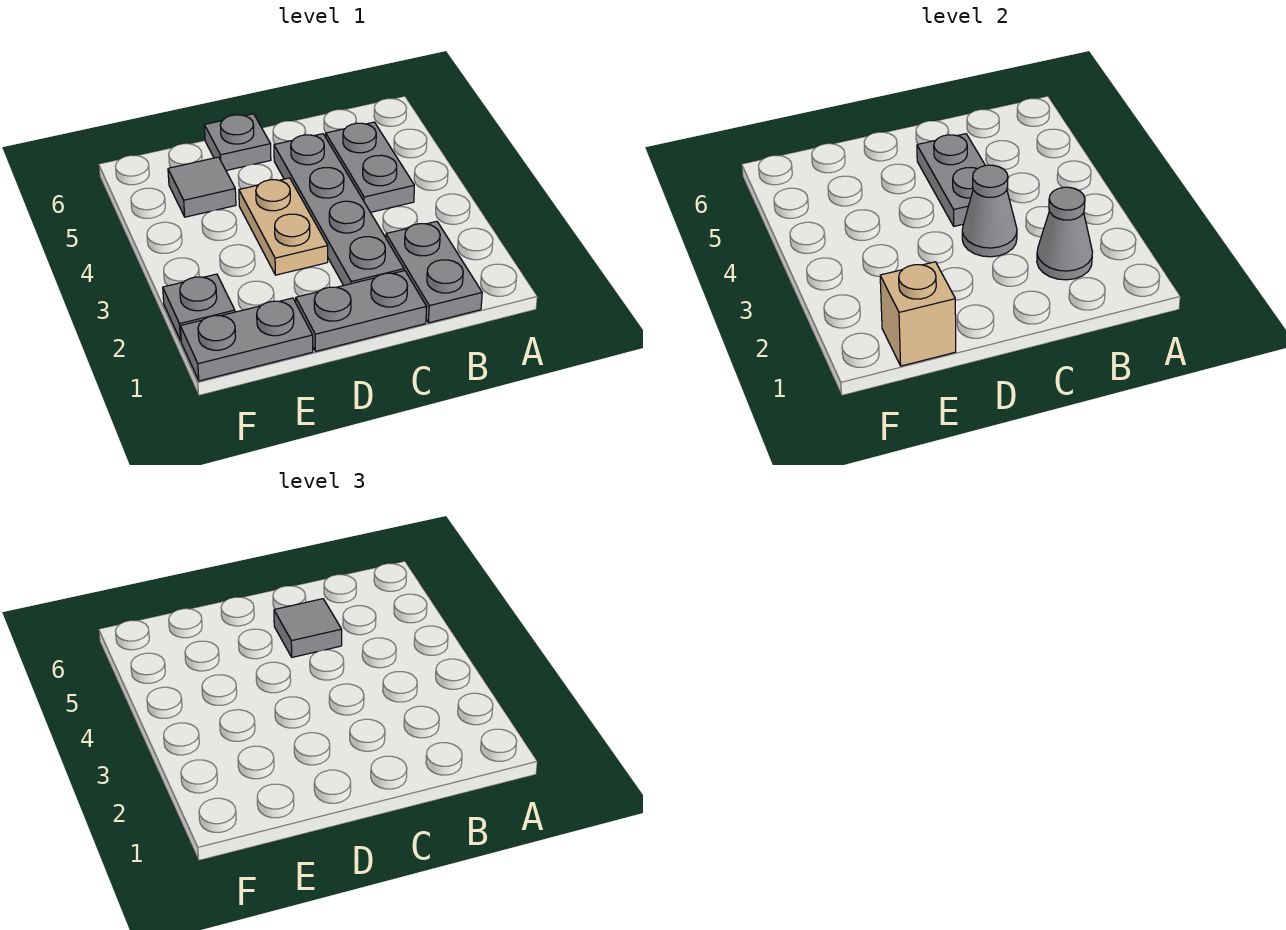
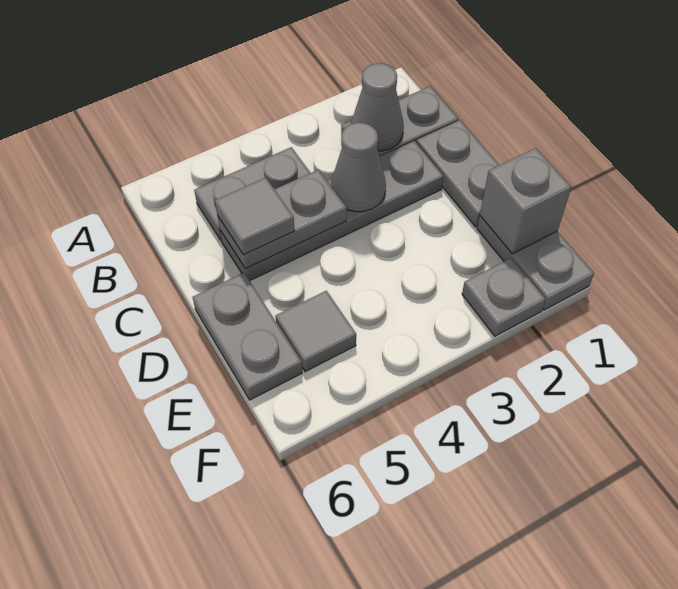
tan plate D3:D4 level 1 -> none
grey plate D6 level 1 -> grey plate D6:E6 level 1
tan brick E1 level 2 -> grey brick E1 level 2

